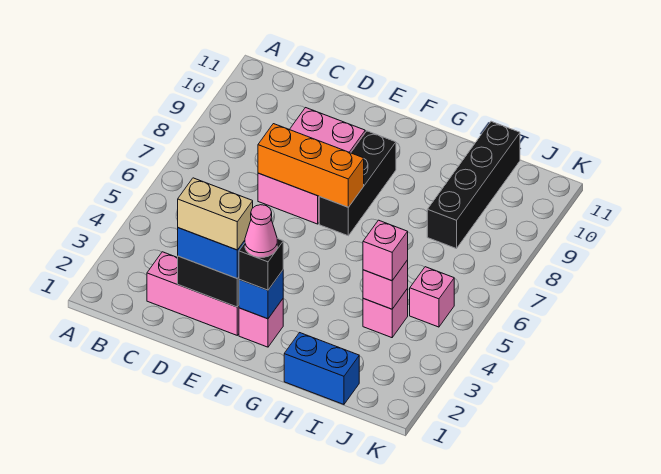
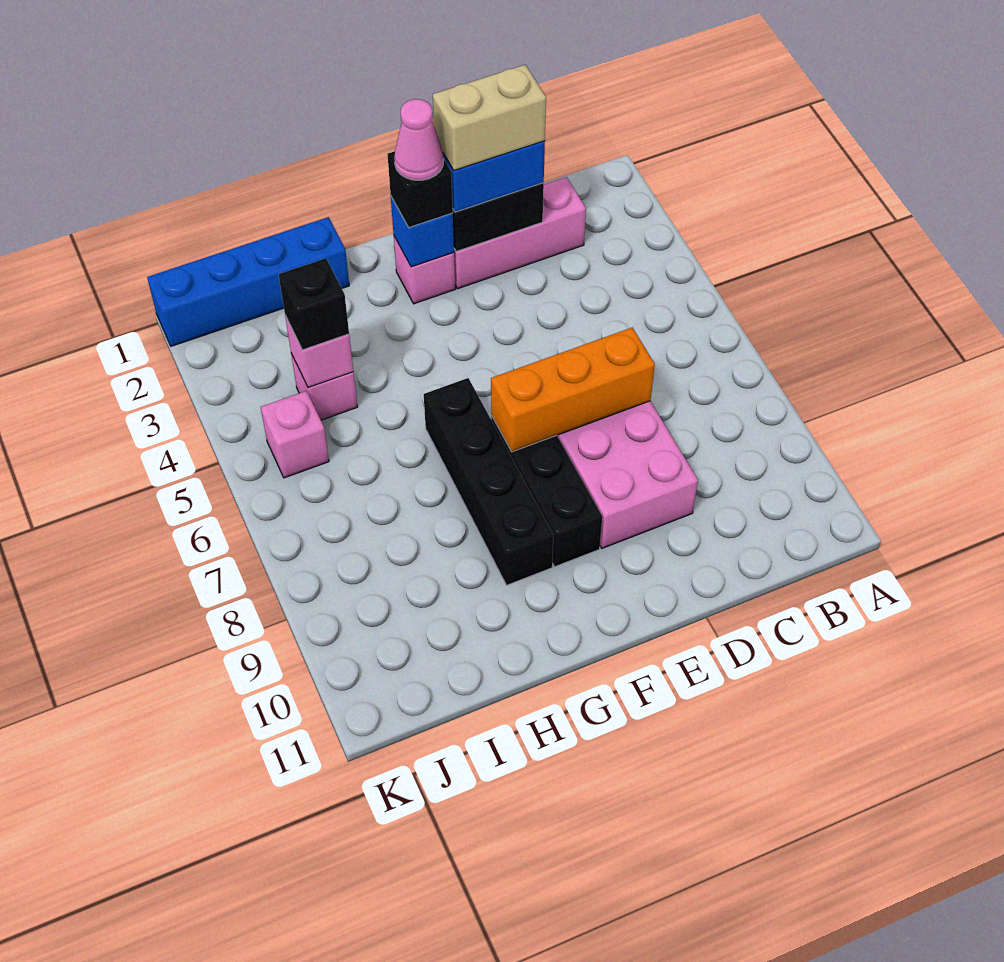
blue brick H1:I1 level 1 -> blue brick H1:K1 level 1
pink brick I4 level 3 -> black brick I4 level 3
black brick I8:I11 level 1 -> black brick G6:G9 level 1

